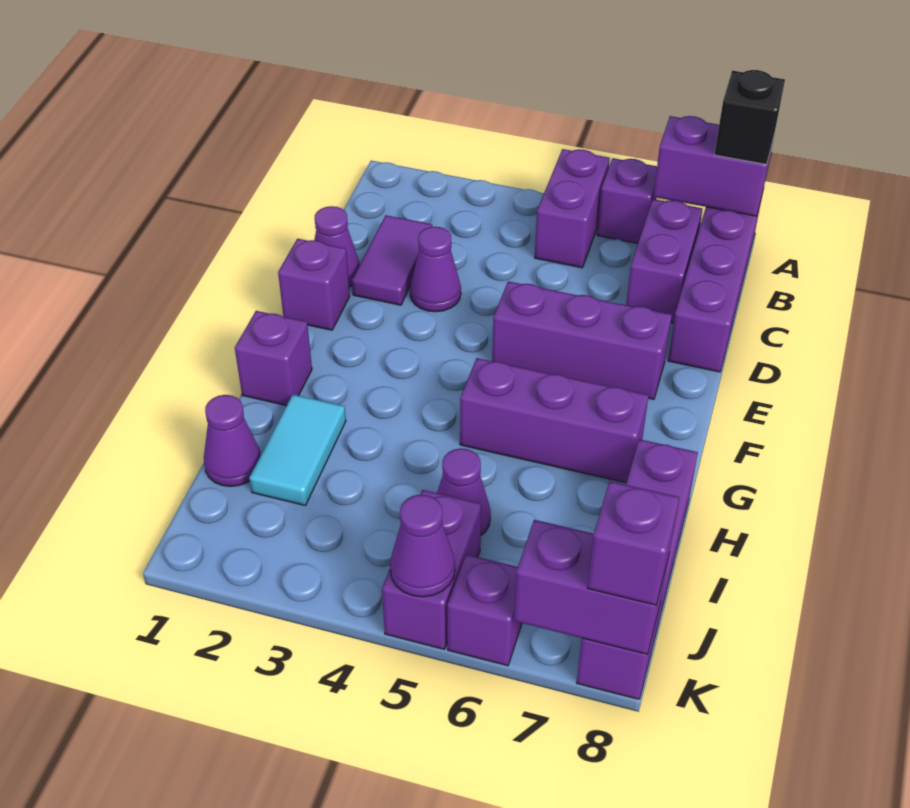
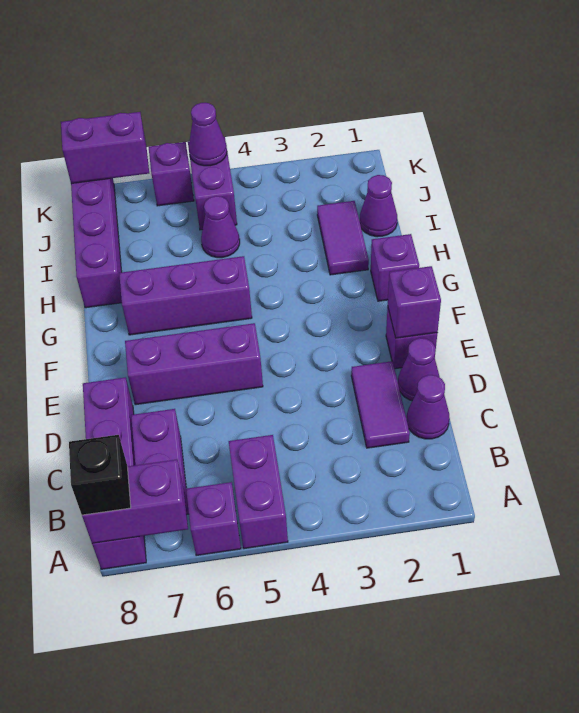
purple cone D3 level 1 -> purple cone C1 level 1
cyan tile H2:I2 level 1 -> purple tile H2:I2 level 1
purple brick K8 level 3 -> purple brick E1 level 2

